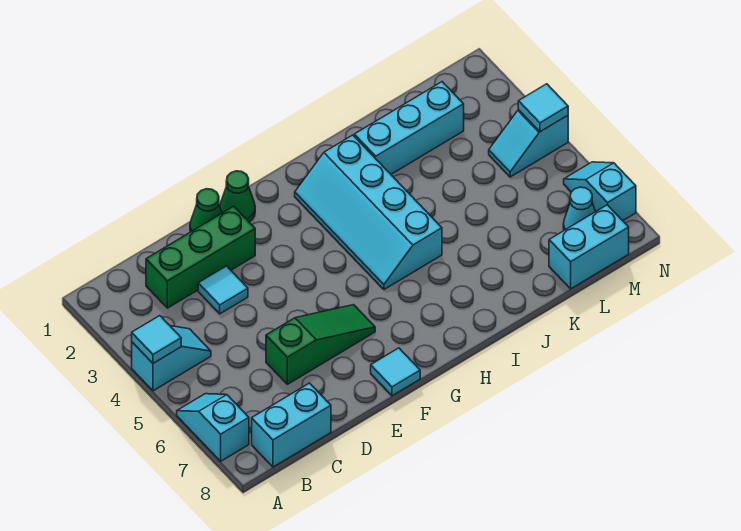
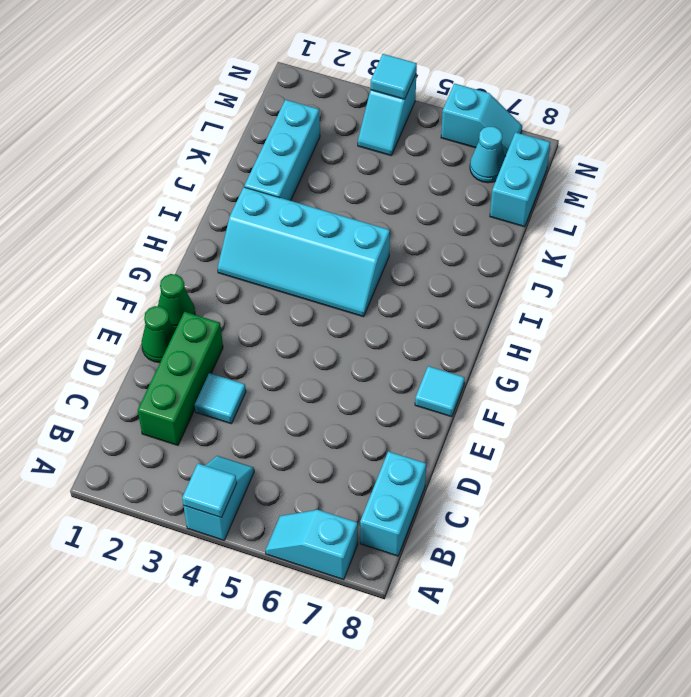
green slope D6:F6 level 1 top D -> none
cyan slope N6:N7 level 1 top 7 -> cyan slope N6:N7 level 1 top 6

